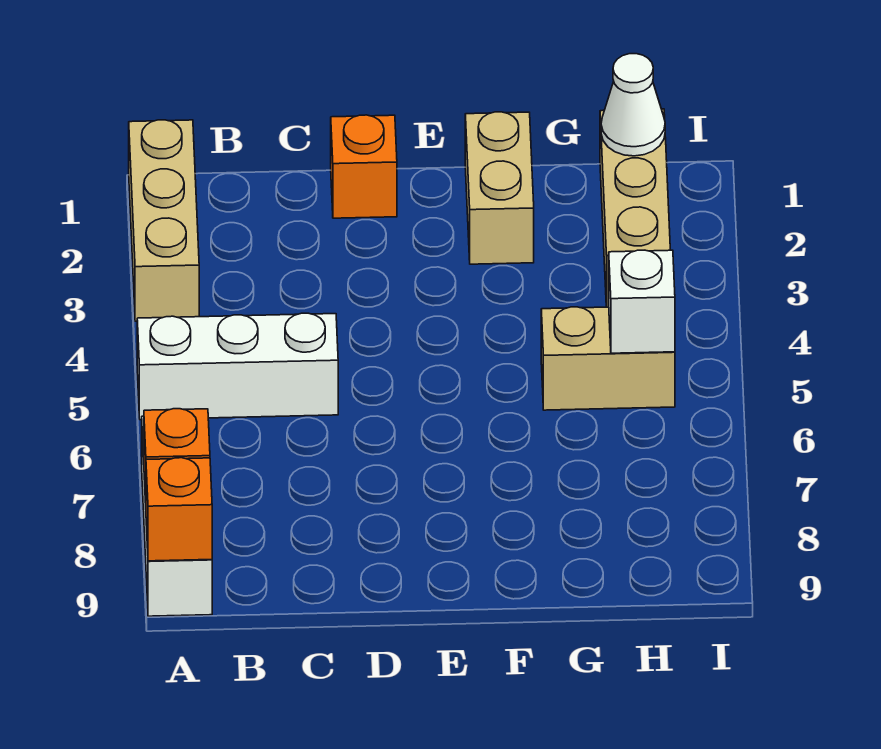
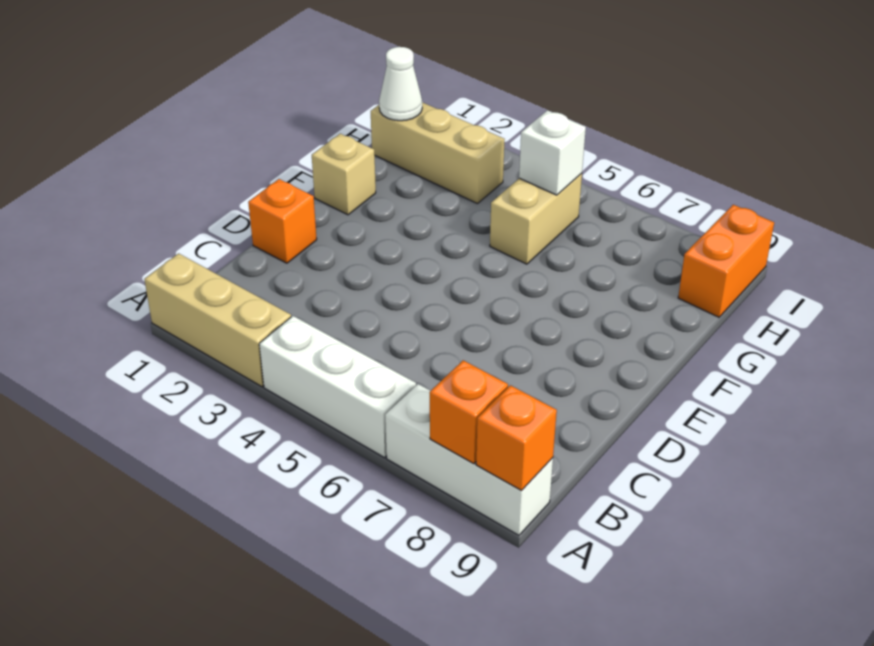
white brick A5:C5 level 1 -> white brick A4:A6 level 1
tan brick F1:F2 level 1 -> tan brick F1 level 1
none -> orange brick H9:I9 level 1

